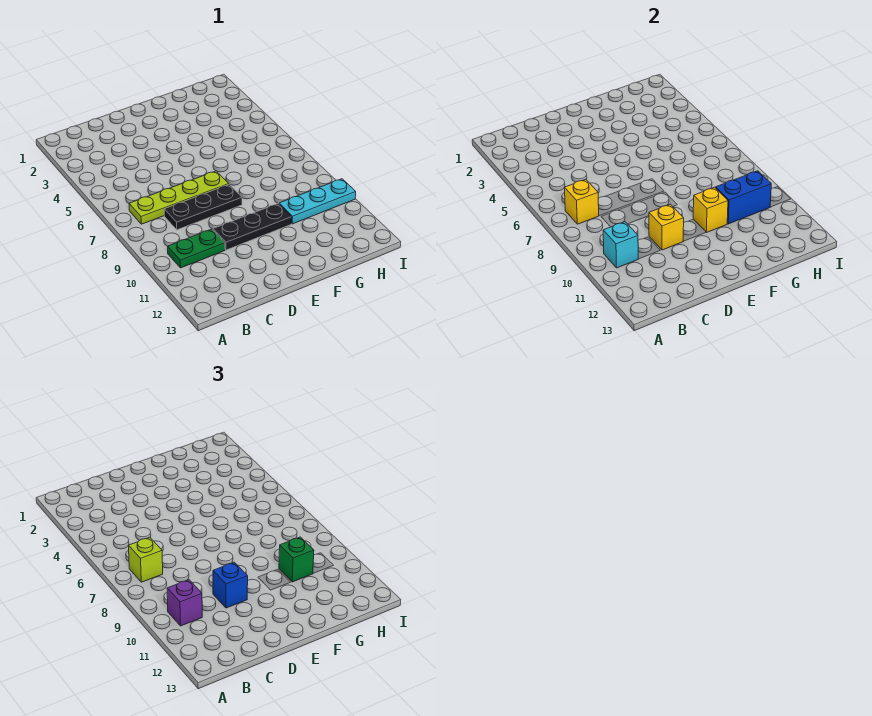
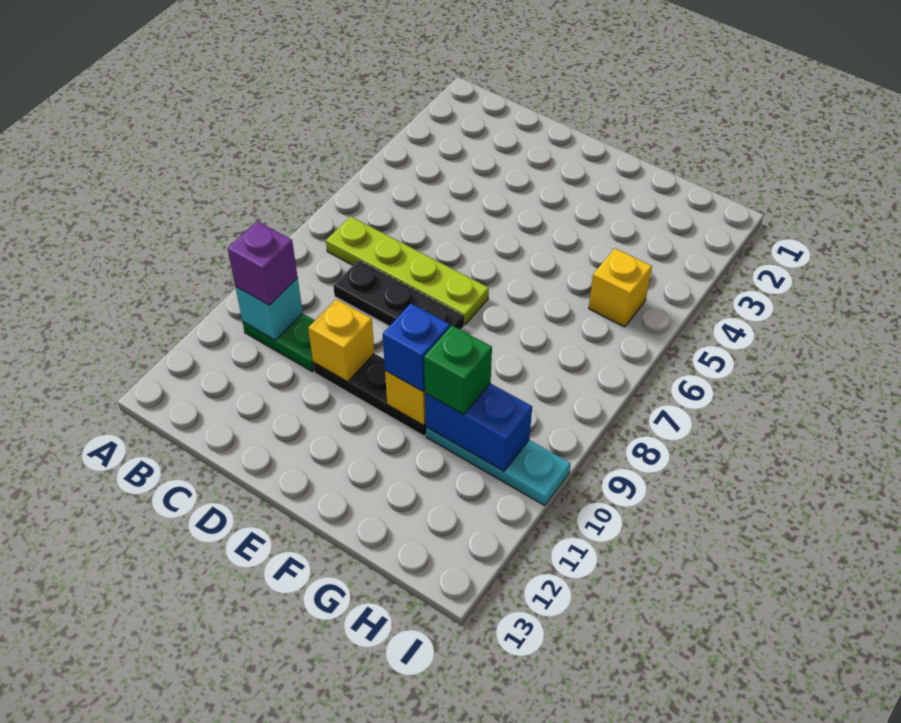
yellow brick B7 level 2 -> yellow brick H5 level 1
lime brick B7 level 3 -> none
blue brick D10 level 3 -> blue brick F10 level 3

